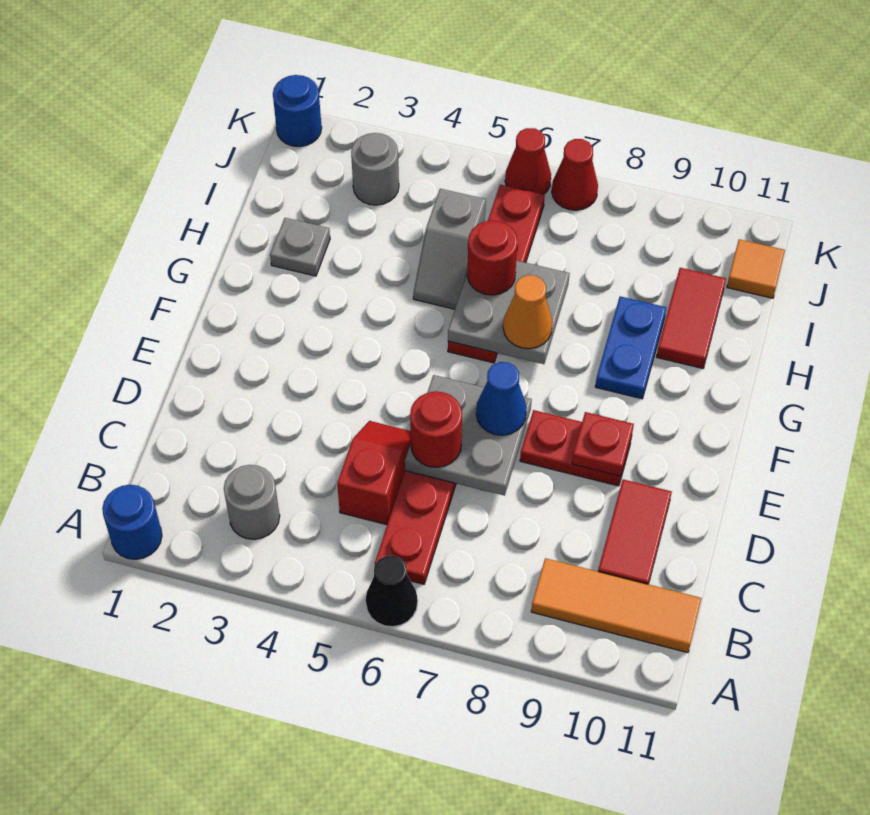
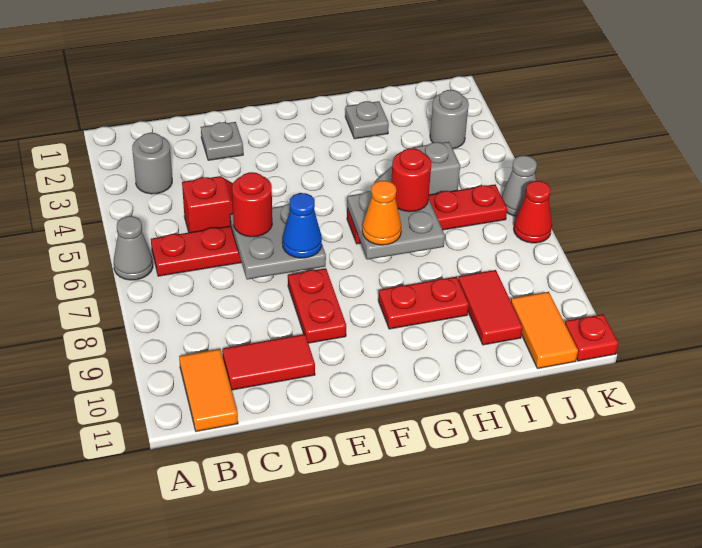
blue round brick A1 level 1 -> none
black cone A6 level 1 -> grey cone A6 level 1
orange tile B9:B11 level 1 -> orange tile B10:B11 level 1
none -> grey plate D2 level 1
red plate E9 level 2 -> red plate K11 level 1
blue plate G9:H9 level 1 -> red plate G9:H9 level 1
red tile H10:I10 level 1 -> red tile I9:I10 level 1
orange tile J11 level 1 -> orange tile J10:J11 level 1
blue round brick K1 level 1 -> none
red cone K6 level 1 -> grey cone K6 level 1

